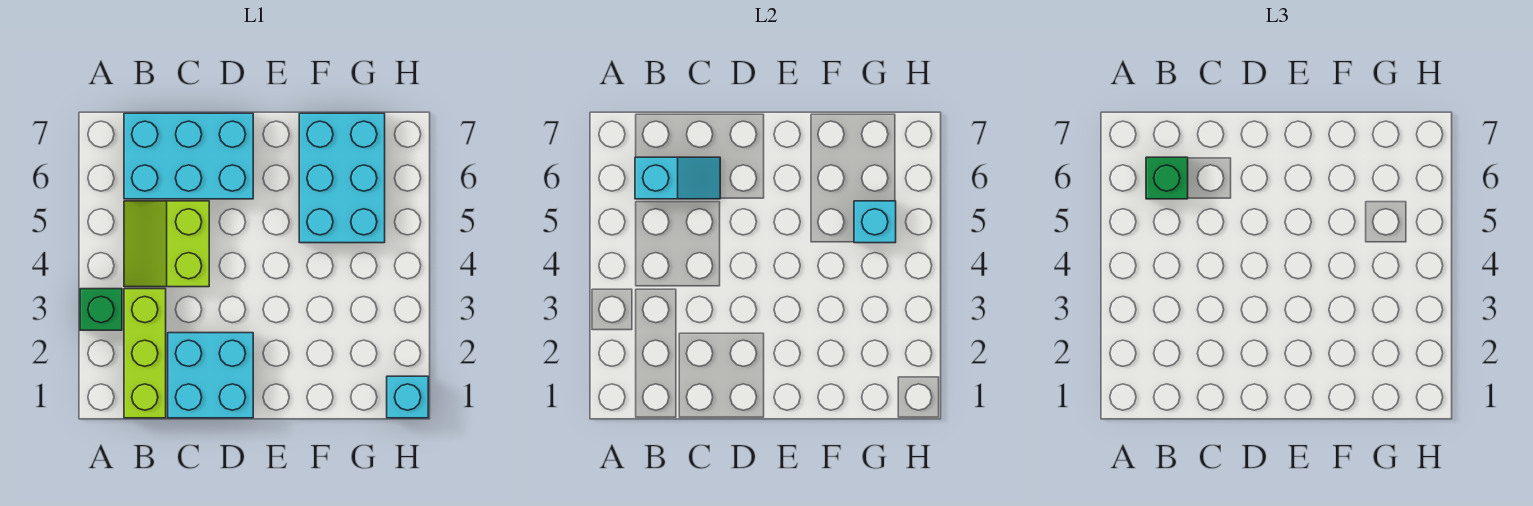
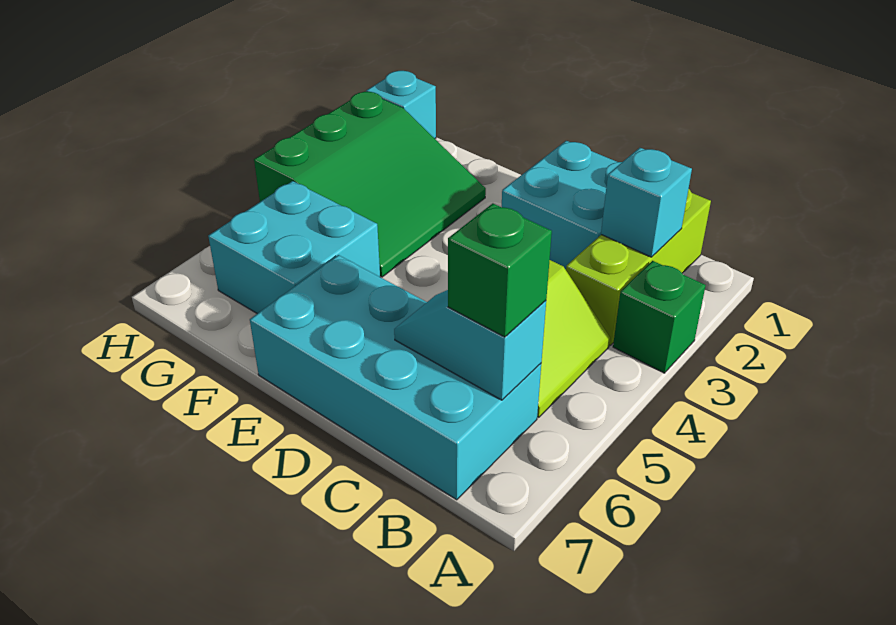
cyan brick B6:D7 level 1 -> cyan brick B6:E7 level 1
none -> green slope F2:H4 level 1 top H
cyan brick F5:G7 level 1 -> cyan brick F5:G6 level 1
cyan brick G5 level 2 -> cyan brick B2 level 2

